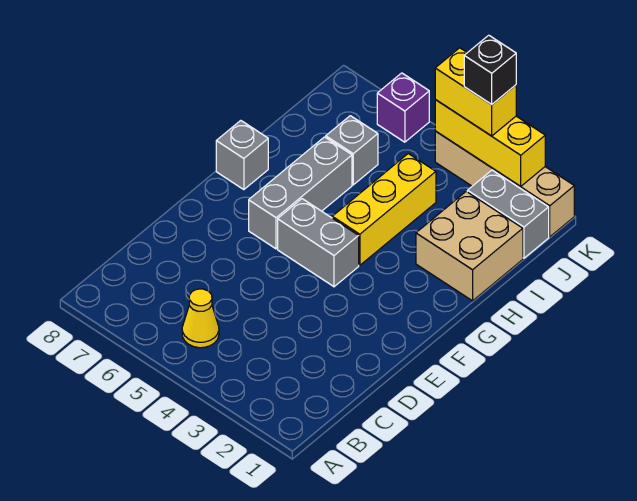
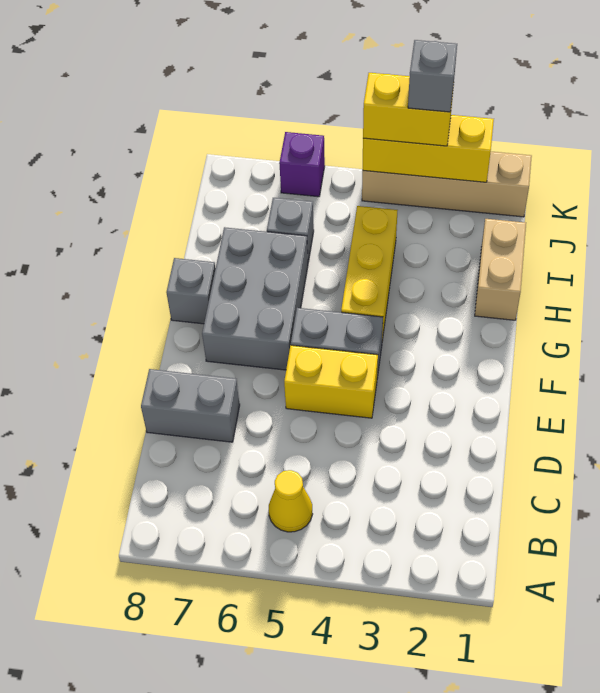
none -> yellow brick E4:E5 level 1
grey brick F6:H6 level 1 -> grey brick F6:H7 level 1
tan brick H1:I2 level 1 -> tan brick H1:I1 level 1
grey brick J1:J2 level 1 -> grey brick D7:D8 level 1
black brick K3 level 4 -> grey brick K3 level 4

